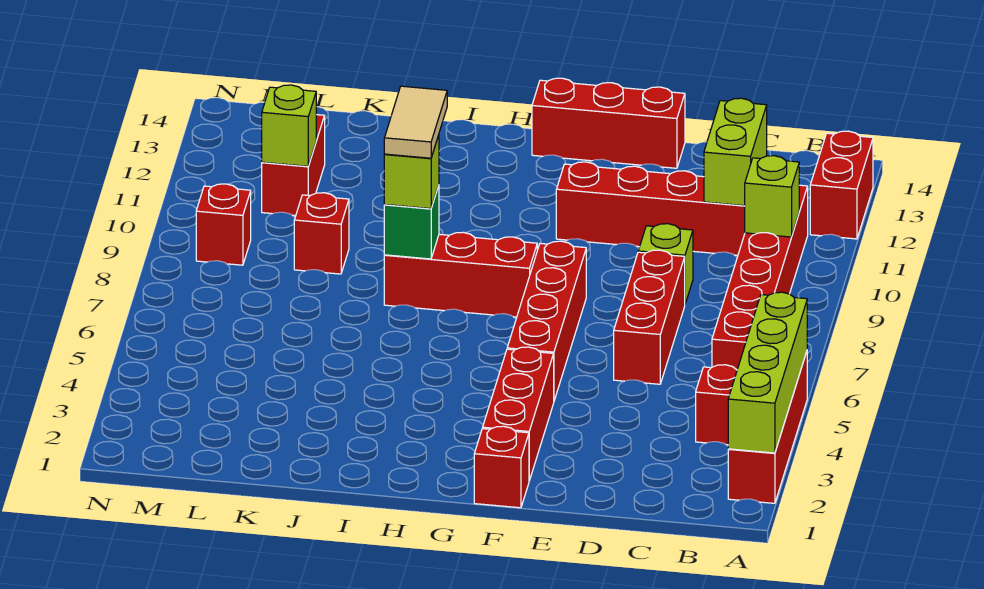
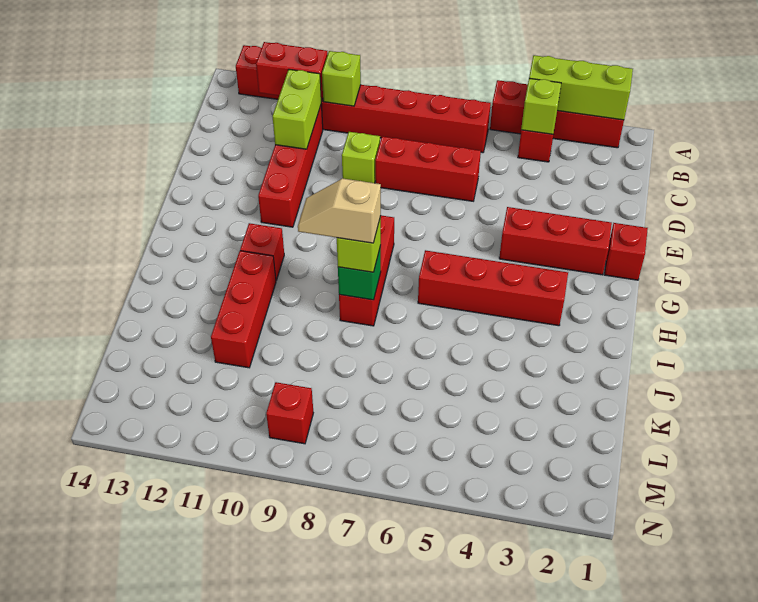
lime brick A2:A5 level 2 -> lime brick A2:A4 level 2
lime brick C11:C12 level 2 -> lime brick C11:D11 level 2
red brick E14:G14 level 1 -> red brick I11:K11 level 1
red brick F5:F8 level 1 -> red brick H3:H6 level 1
tan tile I8:I9 level 4 -> tan slope I8:I9 level 4 top 8
red brick K9 level 1 -> red brick H11 level 1
red brick L11:L12 level 1 -> red brick B11:B12 level 2
lime brick L11 level 2 -> lime brick B4 level 2

